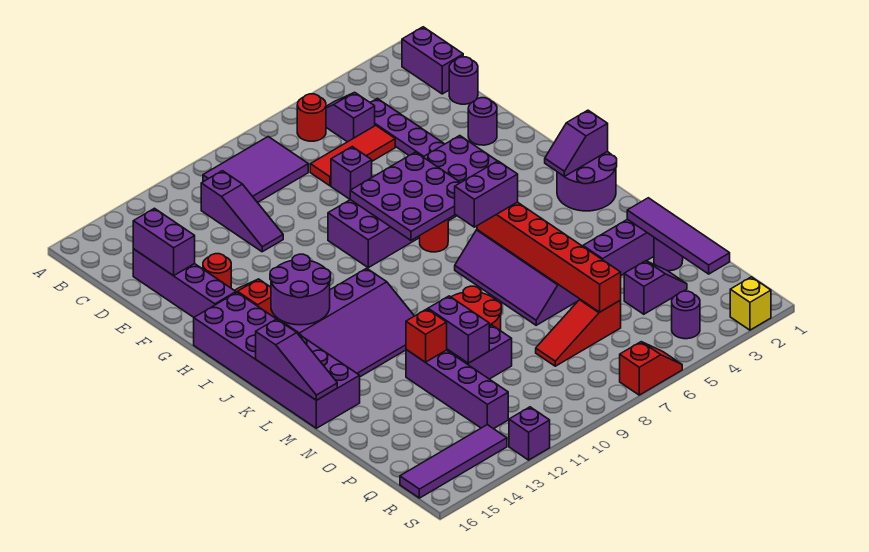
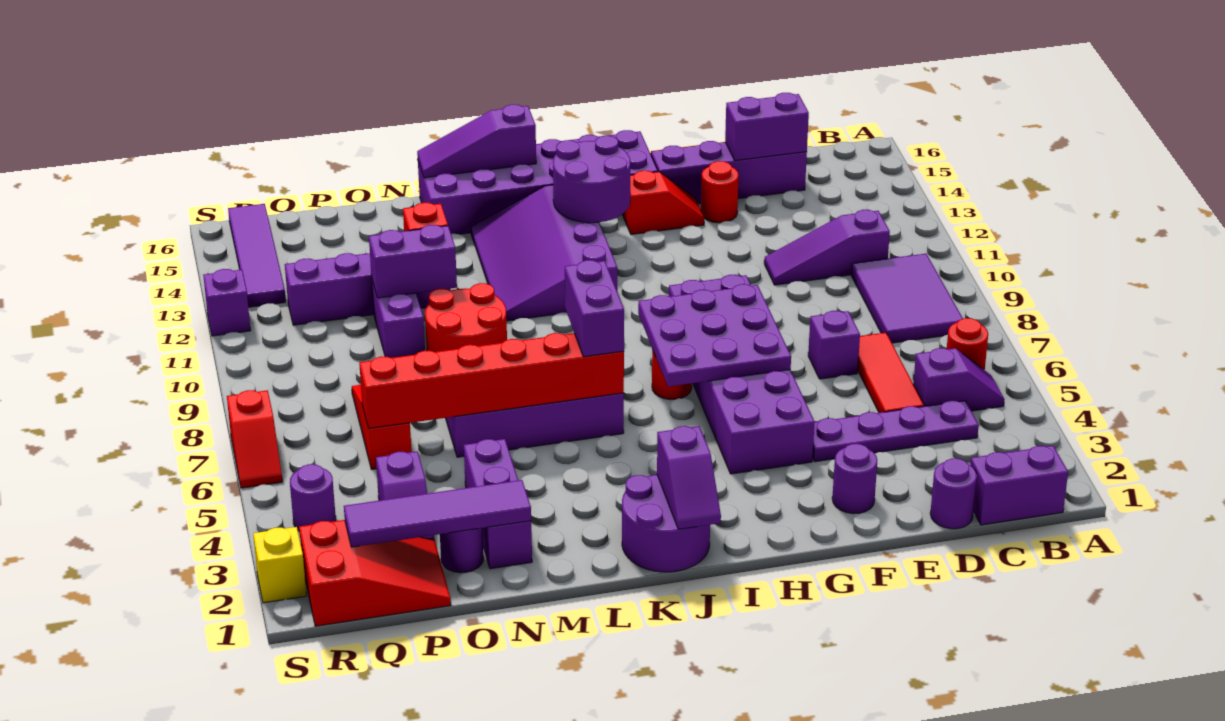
purple slope J1:J2 level 2 top 1 -> purple slope J1:J2 level 2 top 2
none -> red slope P1:R2 level 1 top R

